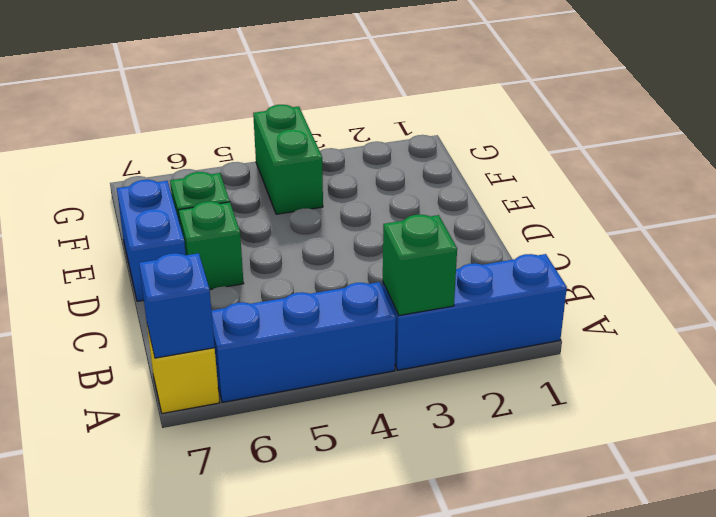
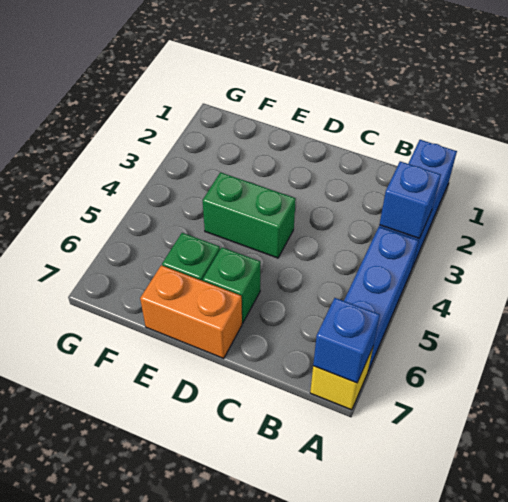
green brick A3 level 2 -> blue brick A3 level 2
blue brick D7:E7 level 1 -> orange brick D7:E7 level 1
green brick F4:G4 level 1 -> green brick D4:E4 level 1

